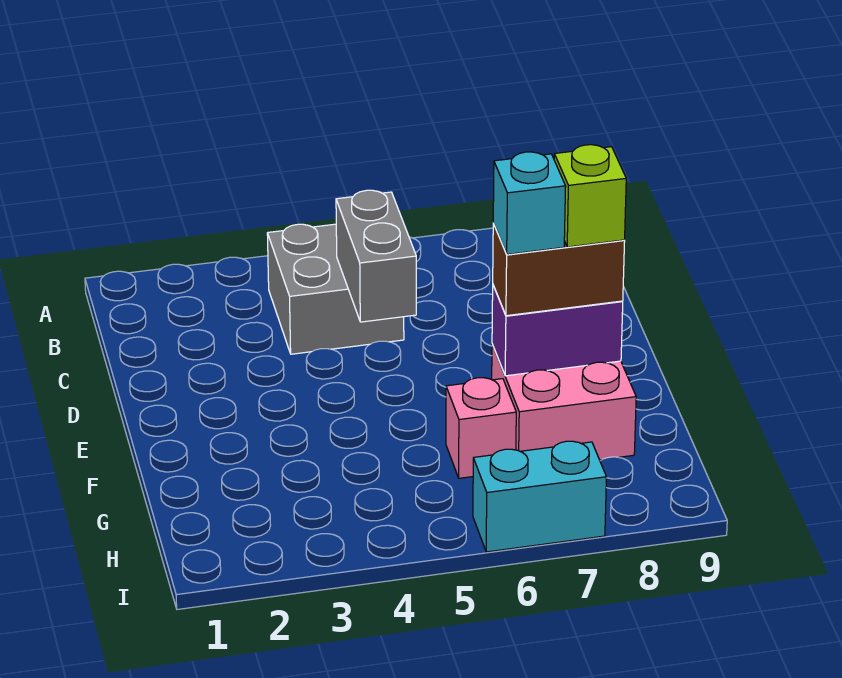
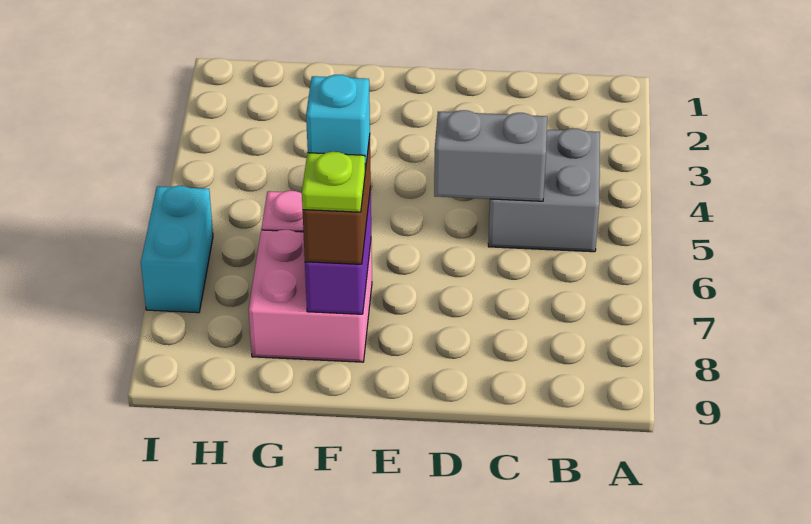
lime brick F8 level 4 -> lime plate F8 level 4

